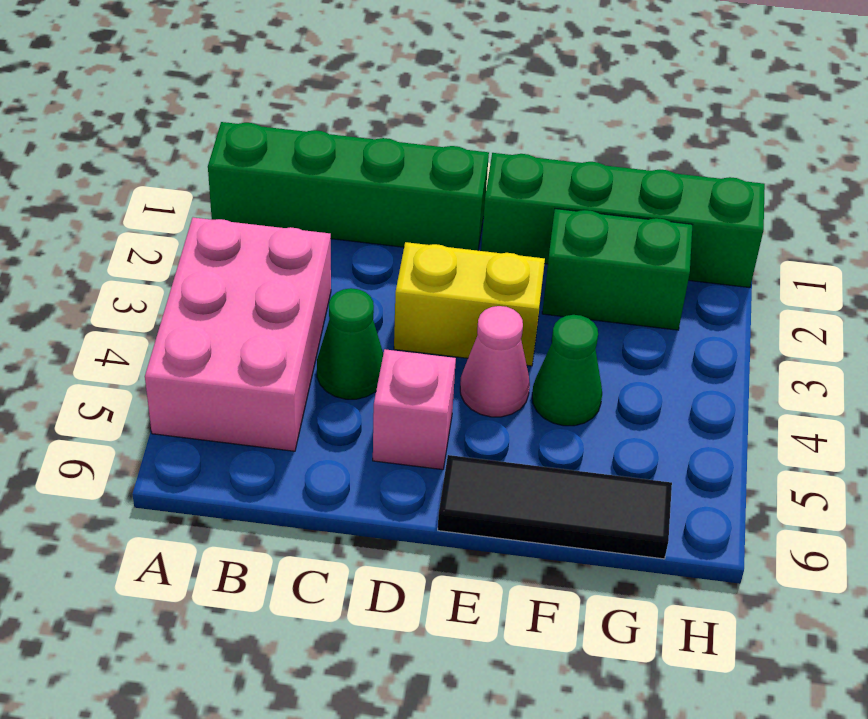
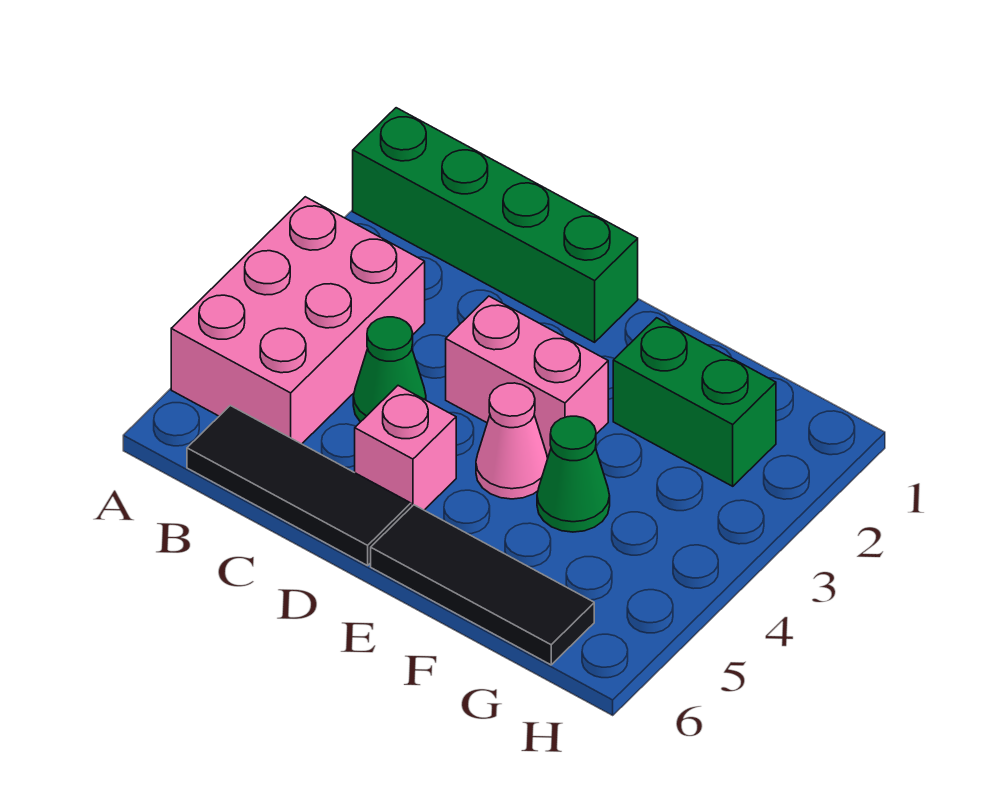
none -> black tile B6:D6 level 1
yellow brick D3:E3 level 1 -> pink brick D3:E3 level 1
green brick E1:H1 level 1 -> none

